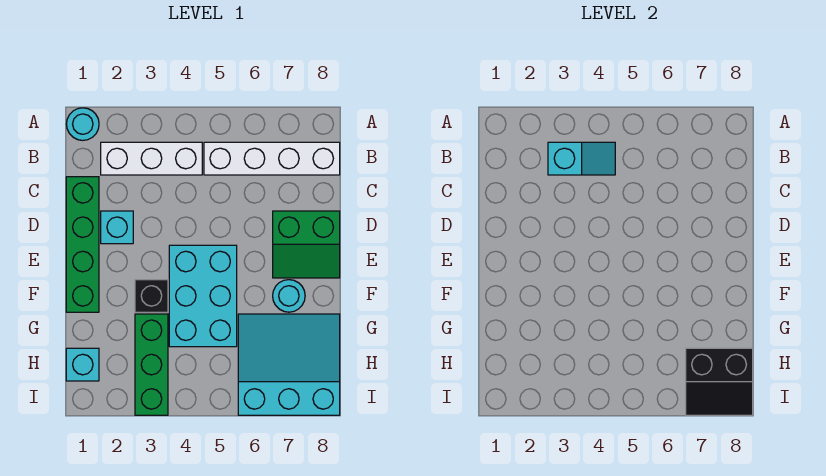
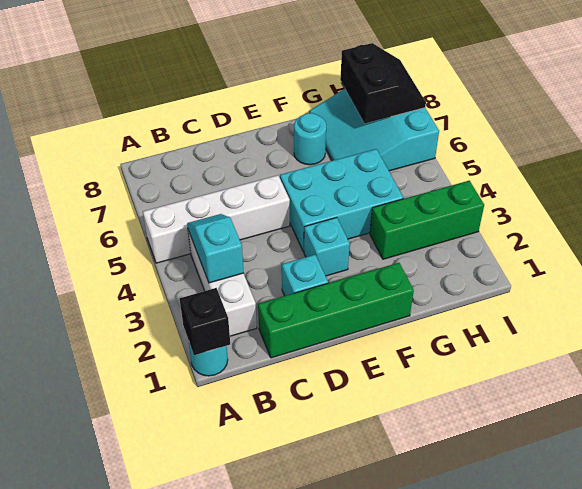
white brick B5:B8 level 1 -> white brick A5:D5 level 1
green slope D7:E8 level 1 top D -> none
black brick F3 level 1 -> black brick A1 level 2
cyan brick H1 level 1 -> cyan brick E3 level 1

